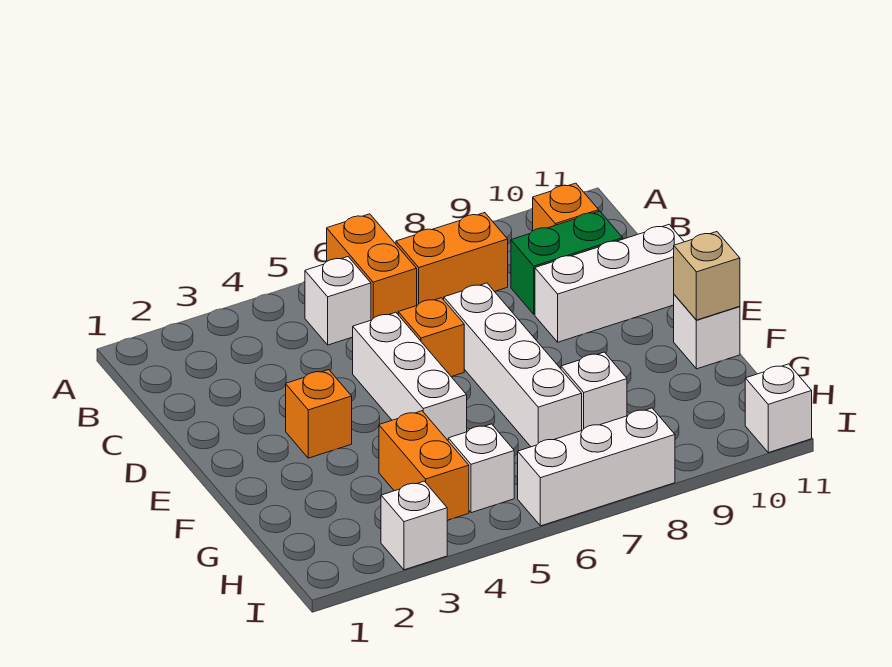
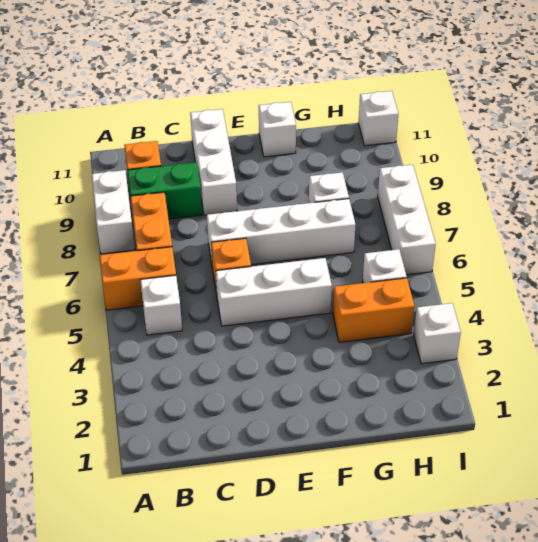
none -> white brick A8:A9 level 1
green brick C9:C10 level 1 -> green brick B9:C9 level 1
orange brick E3 level 1 -> none
tan brick F11 level 2 -> none

